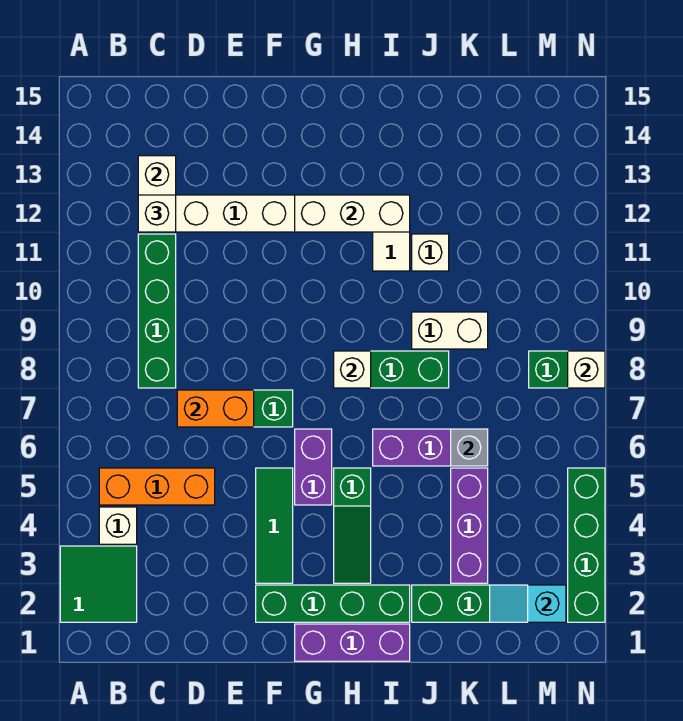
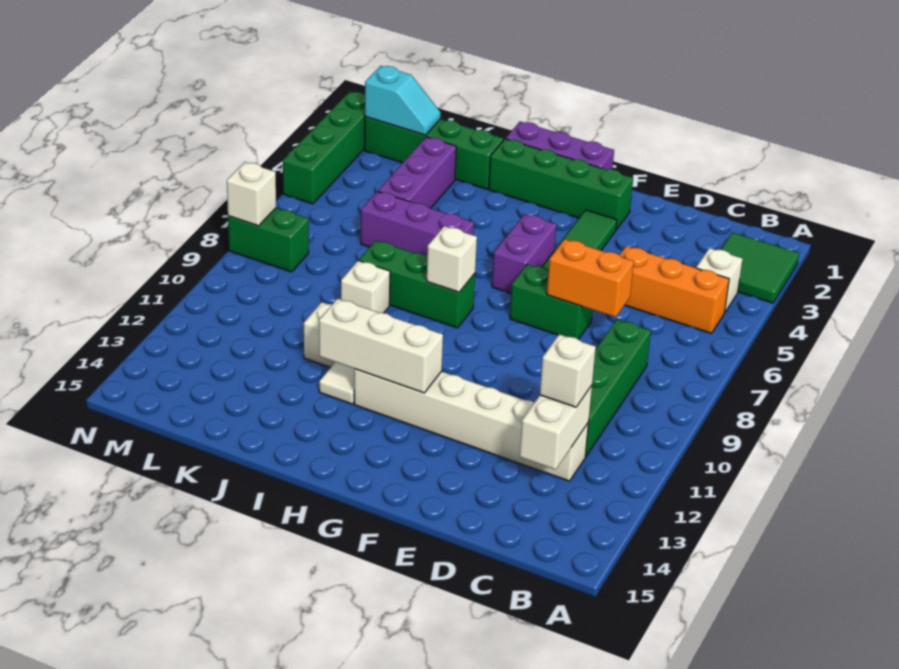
green slope H3:H5 level 1 top 5 -> none
white brick J9:K9 level 1 -> white brick J9 level 1
grey brick K6 level 2 -> none

